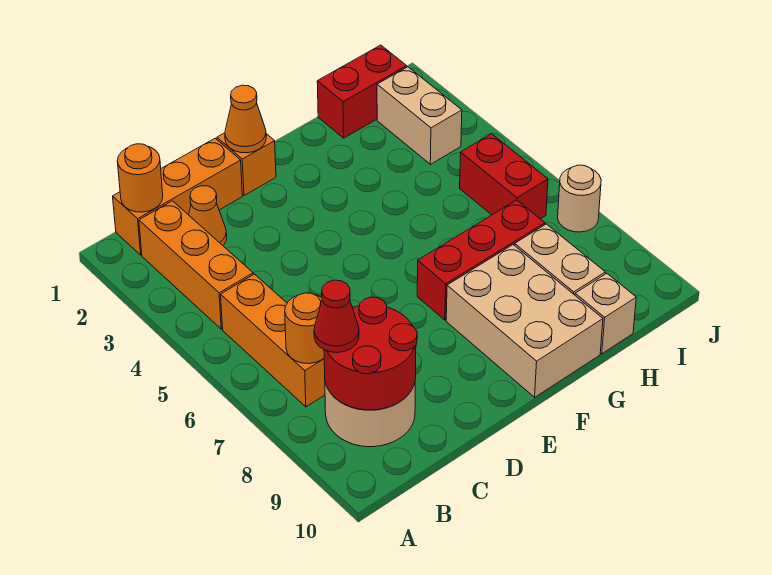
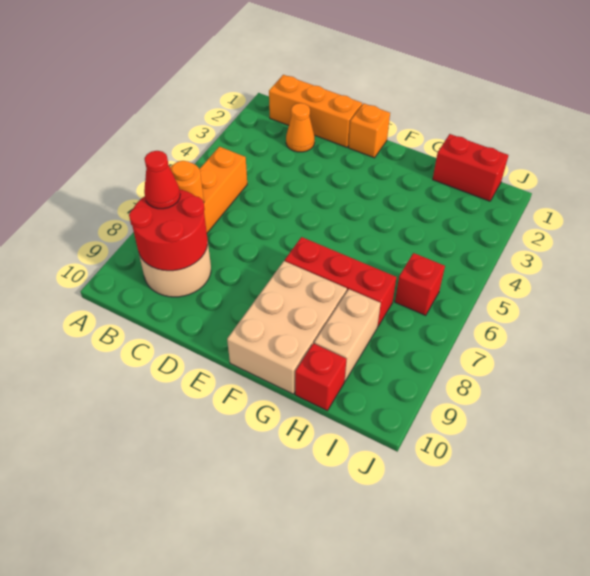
orange round brick B1 level 2 -> none
orange brick B2:B4 level 1 -> none
orange cone E1 level 2 -> none
tan brick H10 level 1 -> red brick H10 level 1
tan brick I2:I3 level 1 -> none
red brick I5:I6 level 1 -> red brick I6 level 1
tan round brick J7 level 1 -> none

